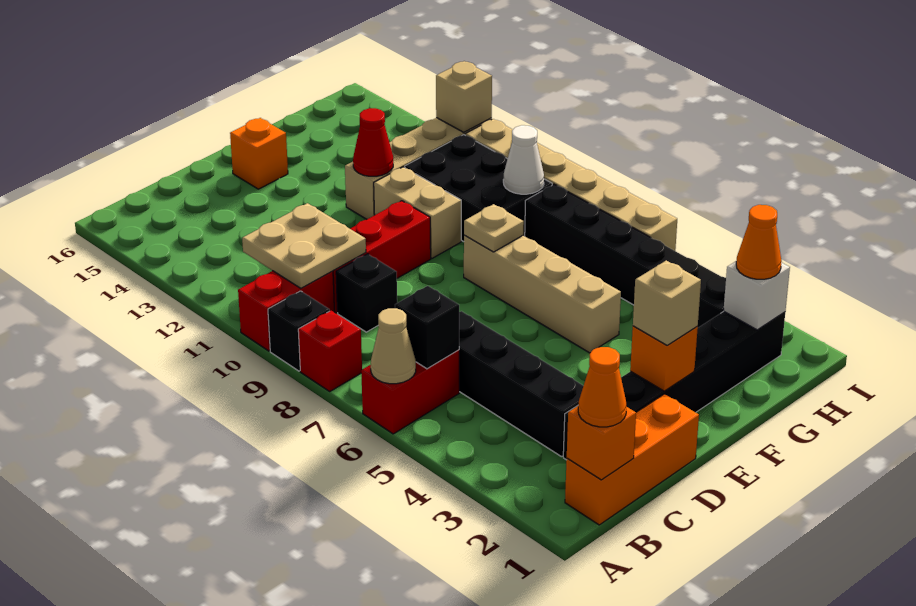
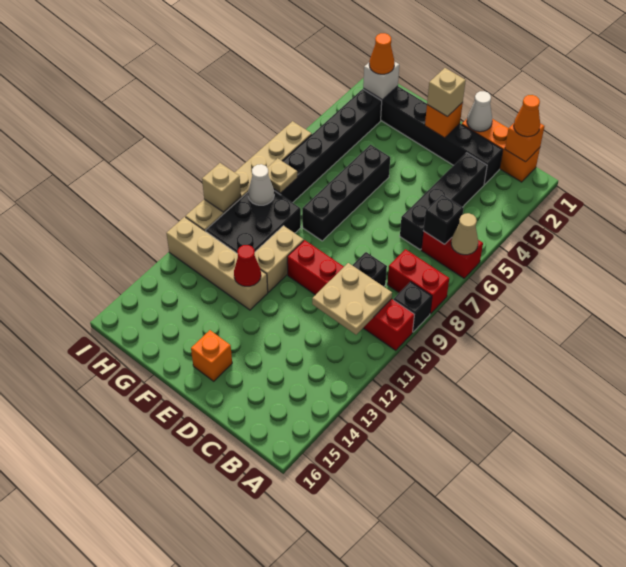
red brick A8 level 1 -> red brick A8:B8 level 1
none -> white cone D1 level 2
tan brick F5:F8 level 1 -> black brick F5:F8 level 1
tan plate F8 level 2 -> tan plate H8 level 2
tan brick I12 level 2 -> tan brick I10 level 2

